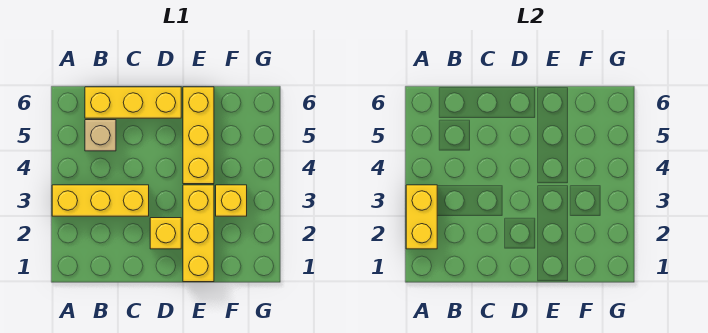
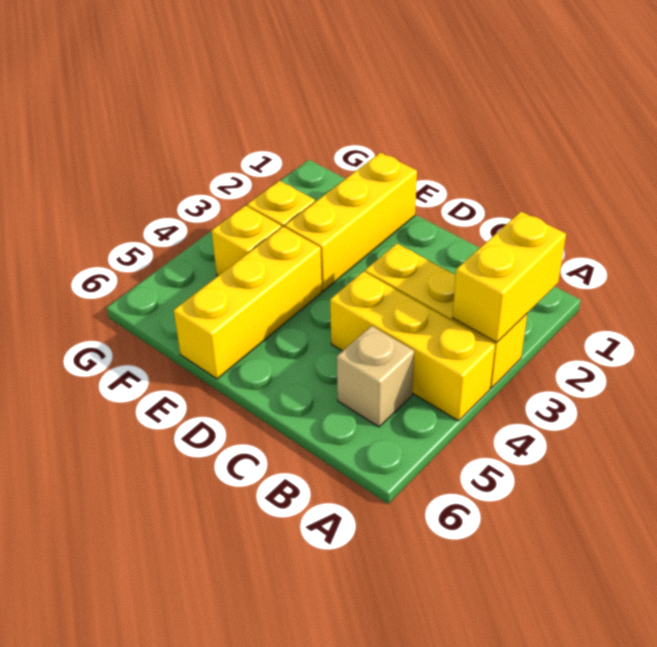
yellow brick B6:D6 level 1 -> yellow brick A4:C4 level 1
yellow brick D2 level 1 -> yellow brick F4 level 1

